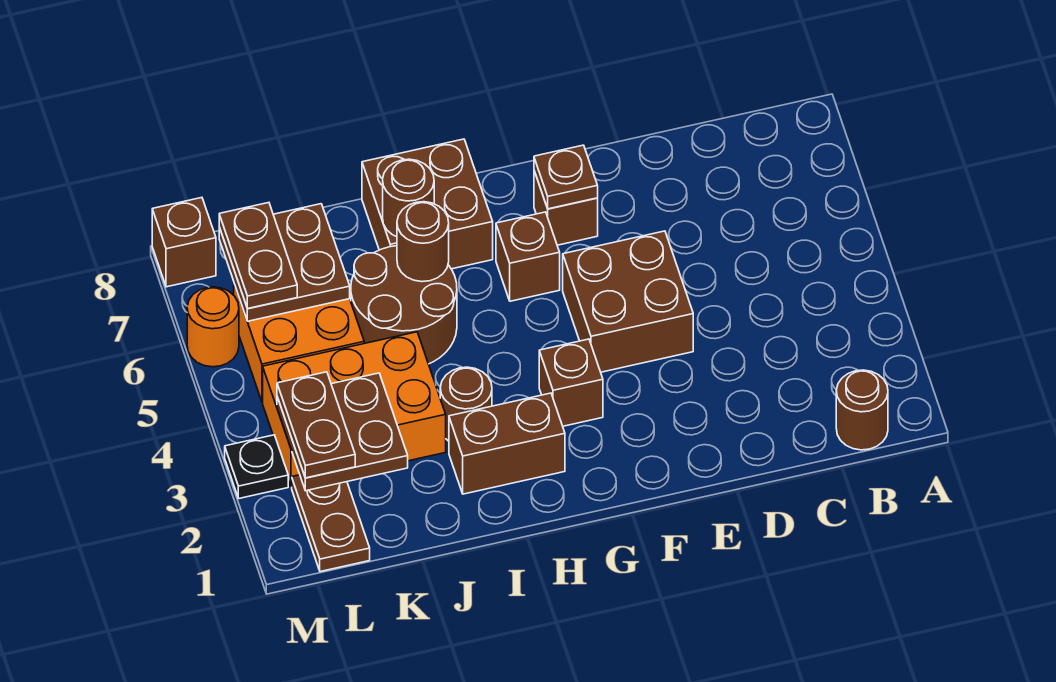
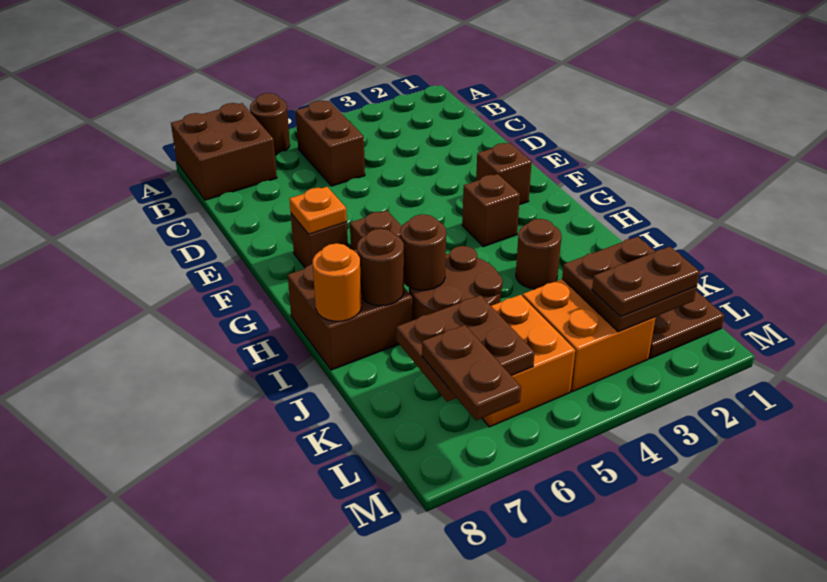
brown round brick B1 level 1 -> brown round brick A6 level 1
brown brick E4:F5 level 1 -> brown brick A7:B8 level 1
brown plate F7 level 2 -> orange plate F7 level 2
brown brick H2:I2 level 1 -> brown brick B5:C5 level 1
orange brick J3:L4 level 1 -> orange brick K3:L4 level 1
brown plate L6:L7 level 3 -> brown plate L7:M7 level 3
black plate M3 level 1 -> none
orange round brick M6 level 1 -> orange round brick I8 level 2
brown brick M8 level 1 -> brown brick F2 level 1

